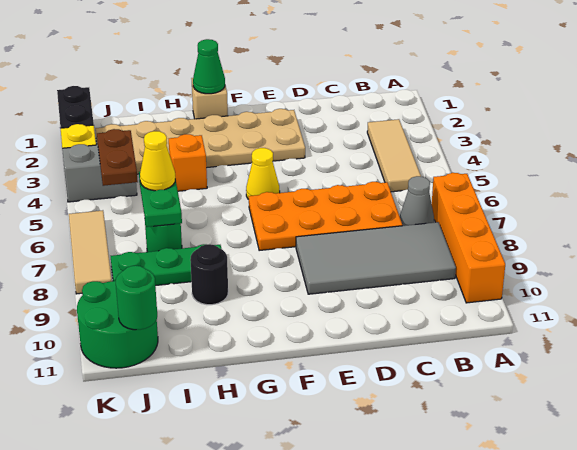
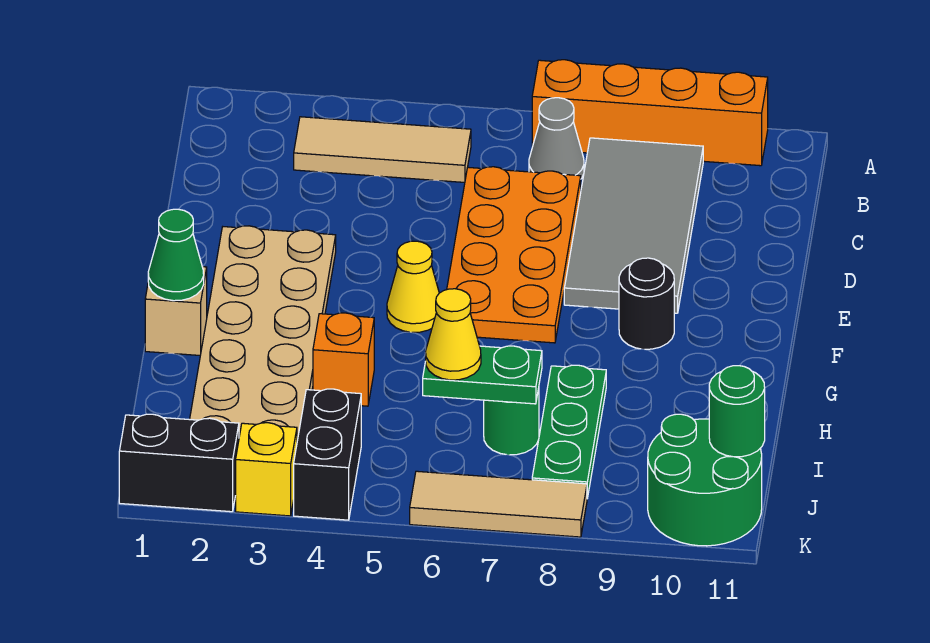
black round brick H9 level 1 -> black round brick F9 level 1
grey brick J4:K4 level 1 -> black brick J4:K4 level 1
brown plate J4:J5 level 2 -> none

